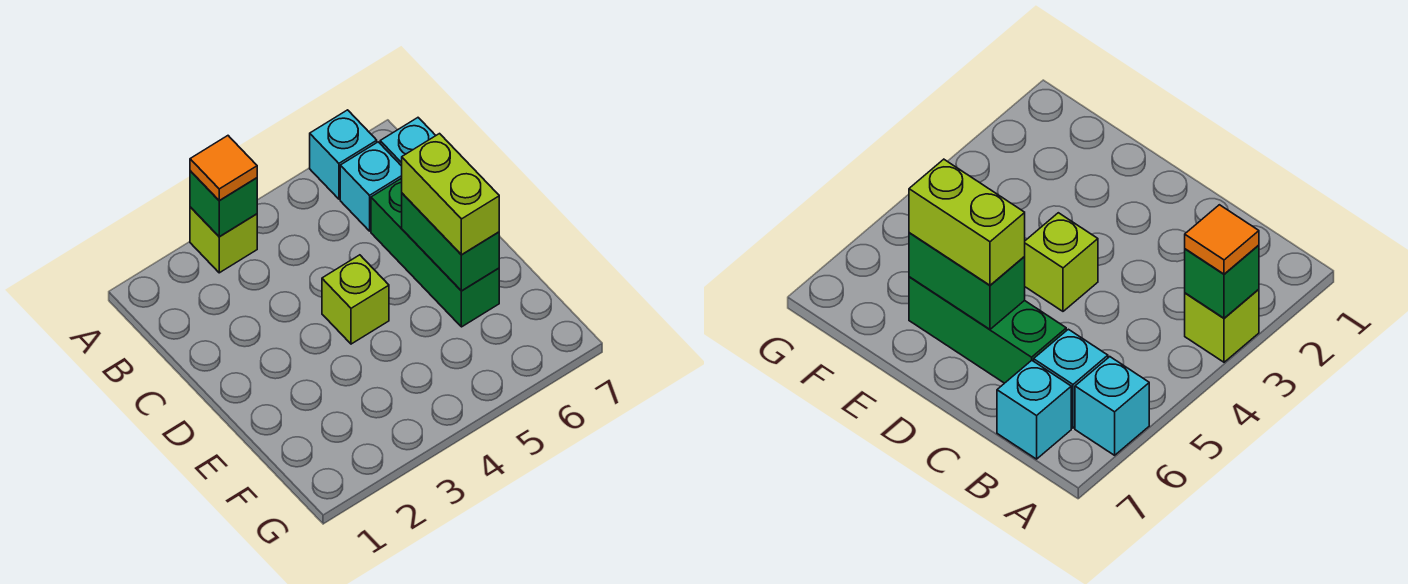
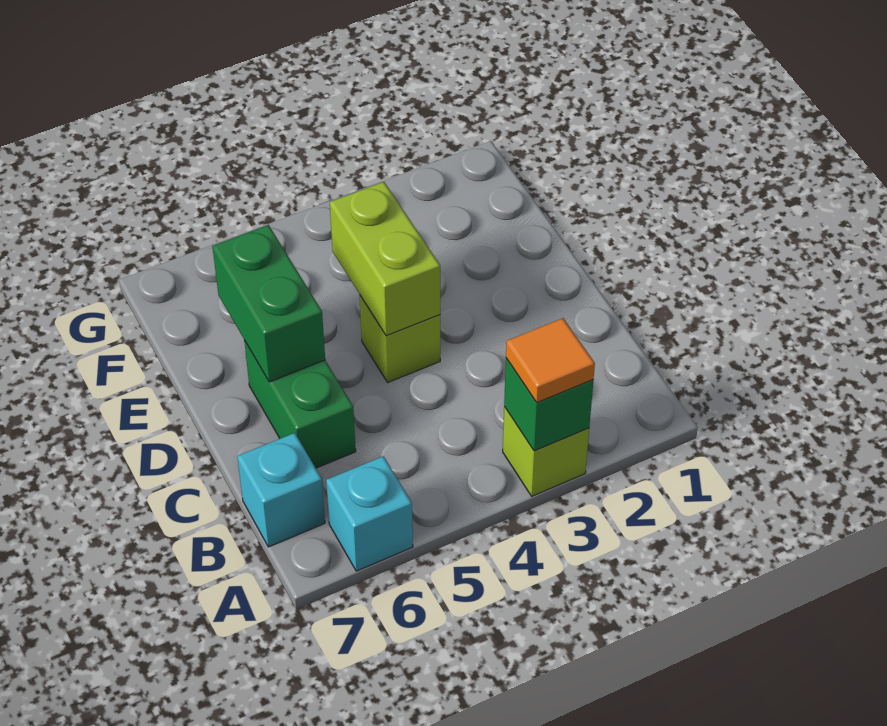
cyan brick B6 level 1 -> none
green brick C6:E6 level 1 -> green brick C6:D6 level 1
lime brick D6:E6 level 3 -> lime brick D4:E4 level 2

